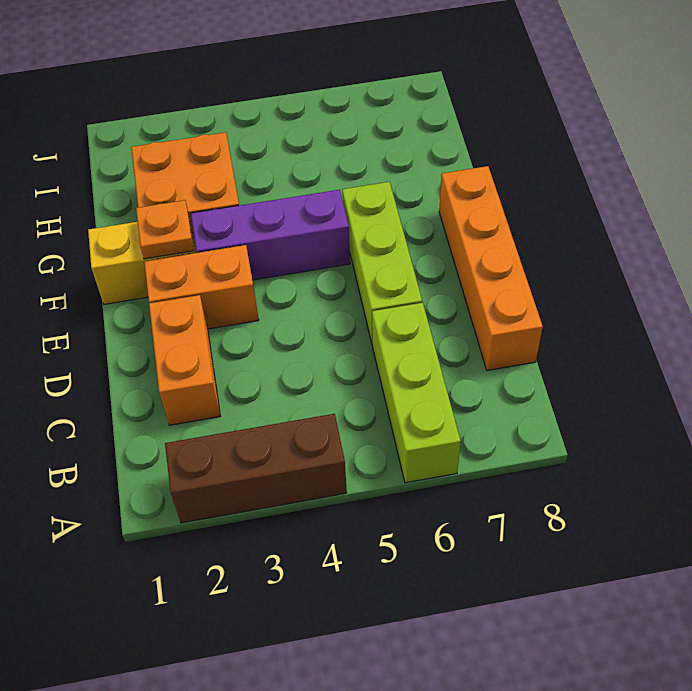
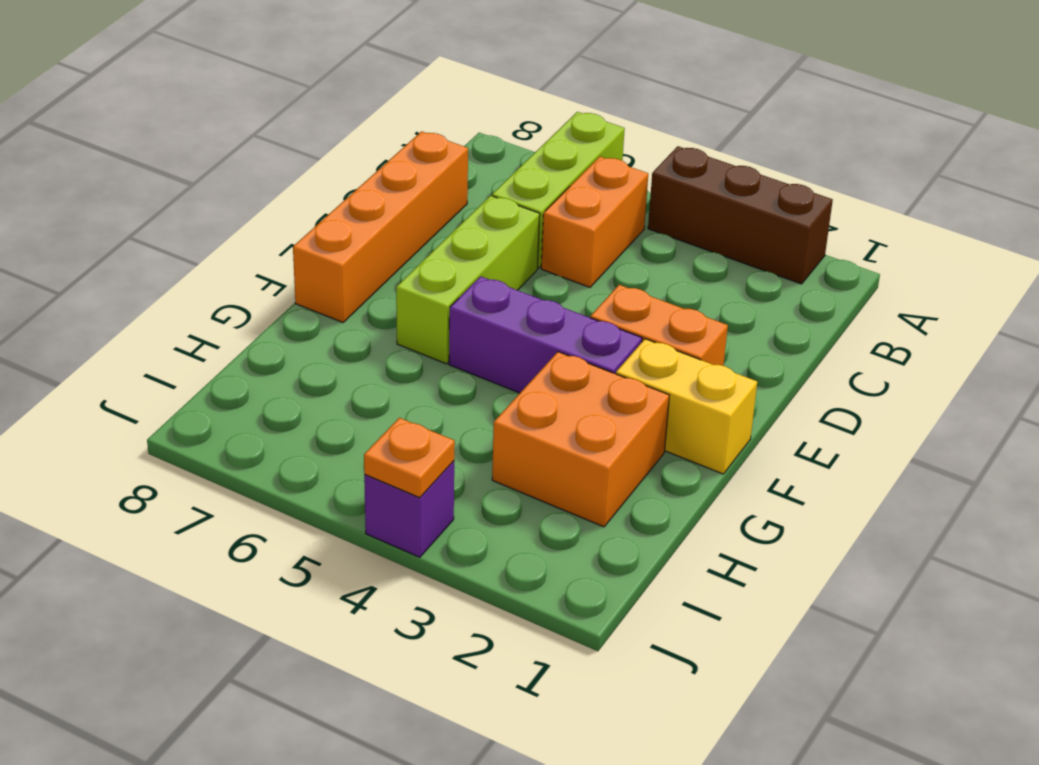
orange brick C2:D2 level 1 -> orange brick B5:C5 level 1
orange plate F2 level 2 -> orange plate J4 level 2
none -> purple brick J4 level 1

